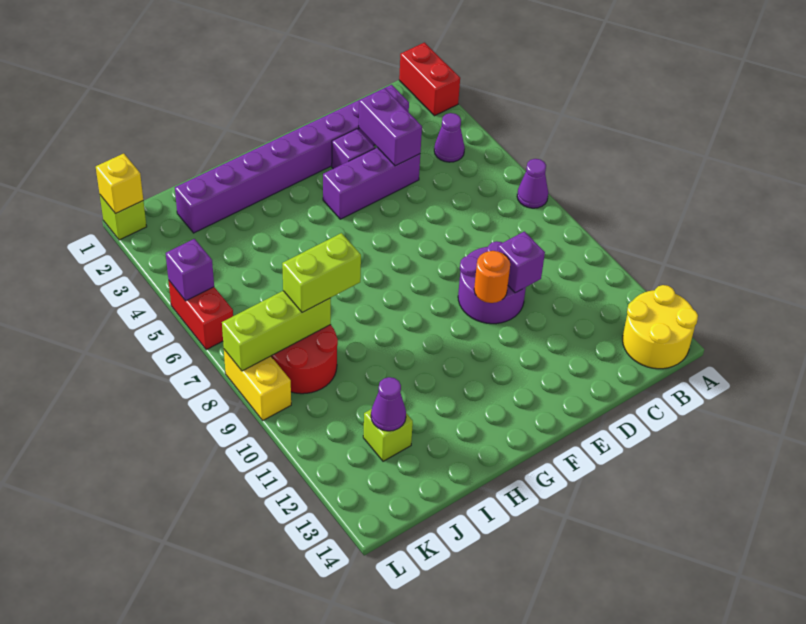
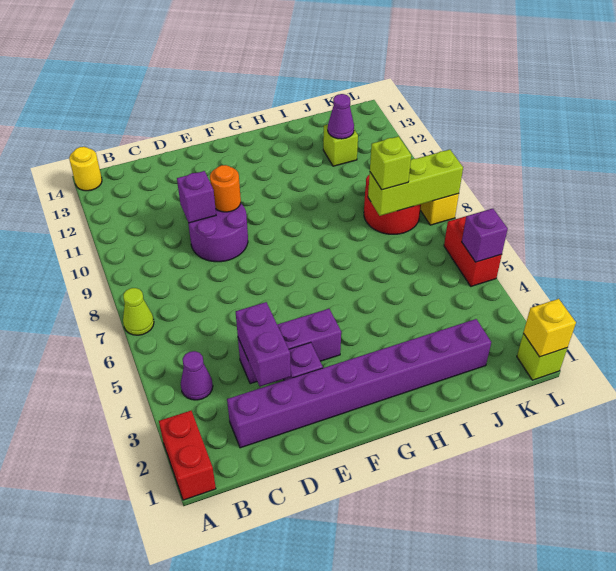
purple cone A7 level 1 -> lime cone A7 level 1
yellow round brick A13:B14 level 1 -> yellow round brick A14 level 1
lime brick I8:J8 level 3 -> lime brick J8 level 3

